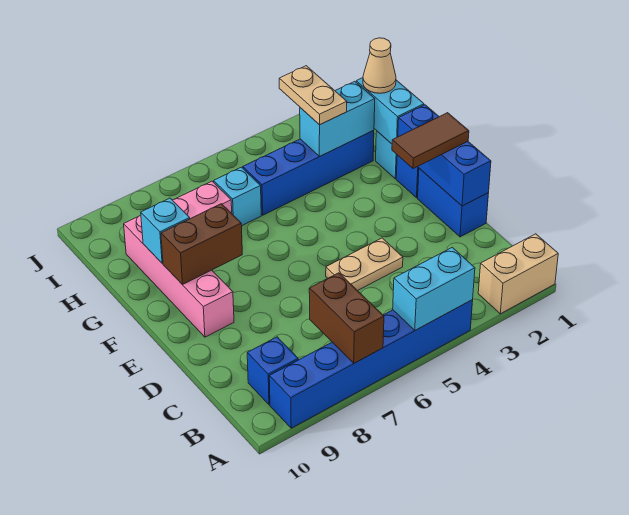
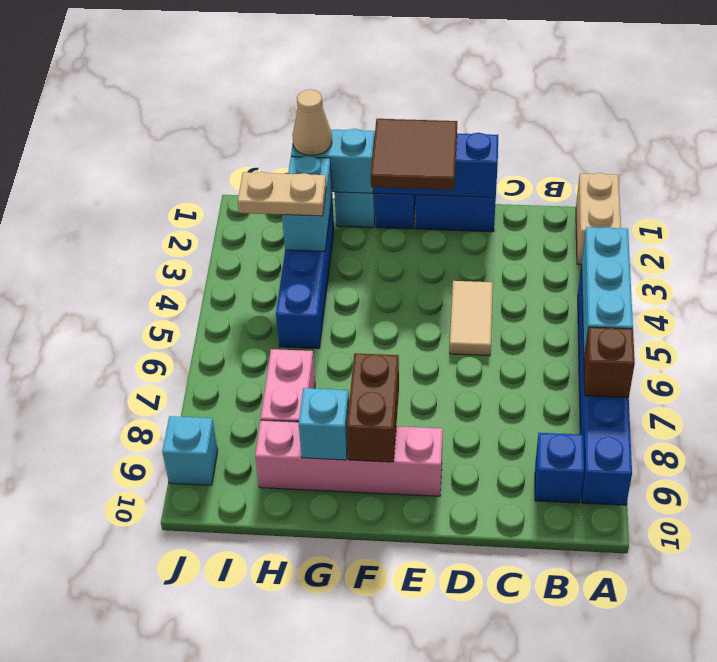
cyan brick A4:A5 level 2 -> cyan brick A4:A6 level 2
brown brick A7:B7 level 2 -> brown brick A7 level 2
tan plate D4:D5 level 1 -> tan tile D4:D5 level 1
brown tile E1:E2 level 3 -> brown tile E1:F2 level 3
cyan brick H6 level 1 -> cyan brick J9 level 1

